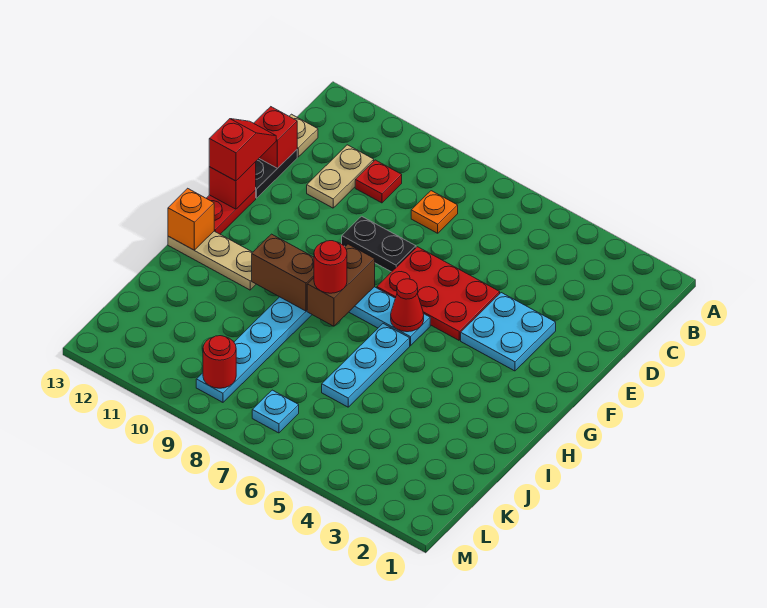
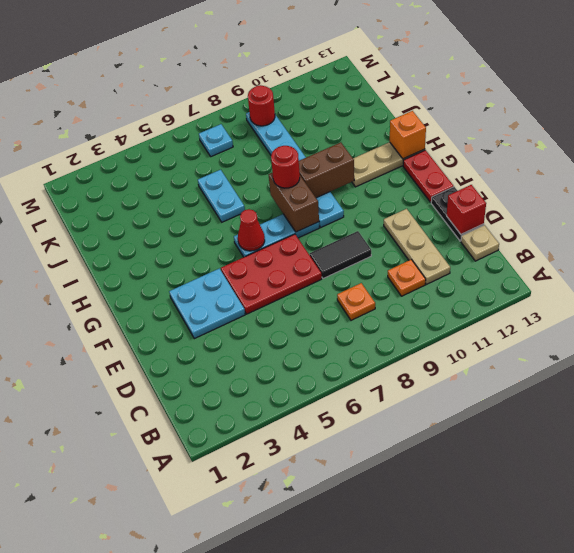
red plate C10 level 1 -> orange plate C10 level 1
tan plate C11:D11 level 1 -> tan plate C11:E11 level 1
black plate E8:E9 level 1 -> black tile E8:E9 level 1
red slope E13:F13 level 3 top F -> none
red brick F13 level 2 -> none
cyan plate H6:J6 level 1 -> cyan plate I6:J6 level 1

